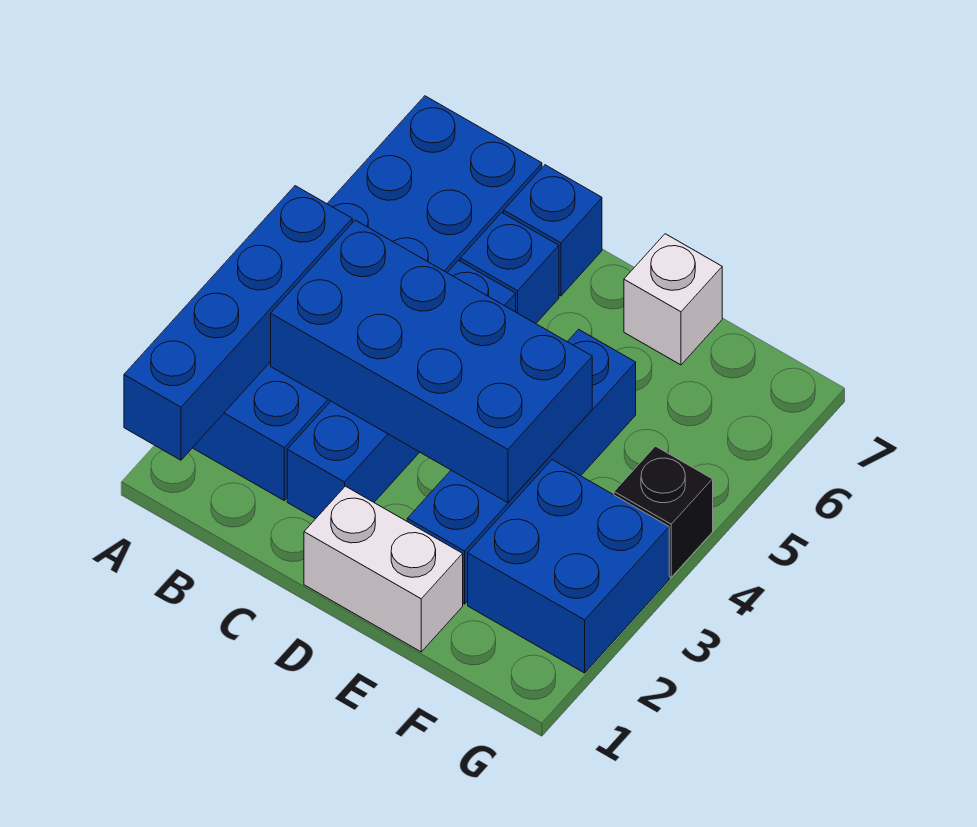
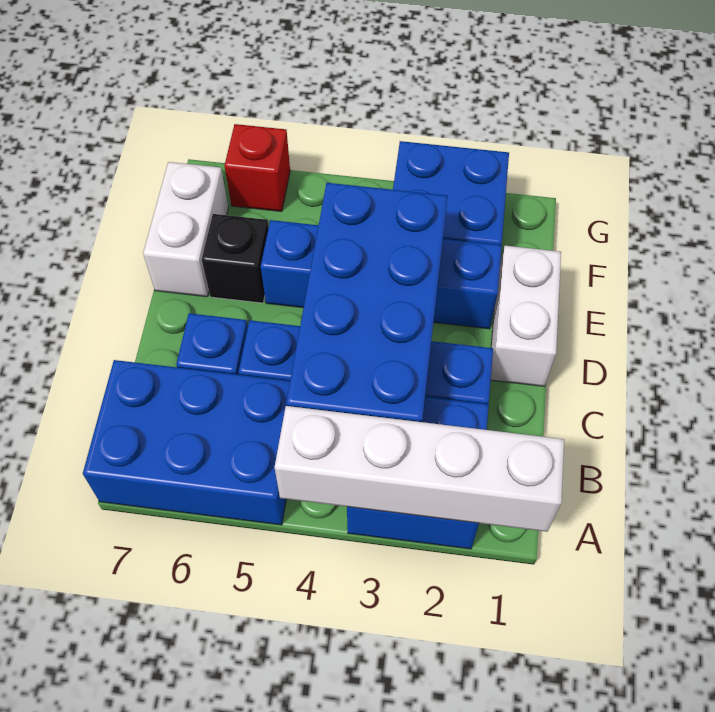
blue brick A1:A4 level 2 -> white brick A1:A4 level 2
blue brick C7 level 1 -> none
white brick E7 level 1 -> white brick E7:F7 level 1
black brick G4 level 1 -> black brick E6 level 1
none -> red brick G6 level 1

